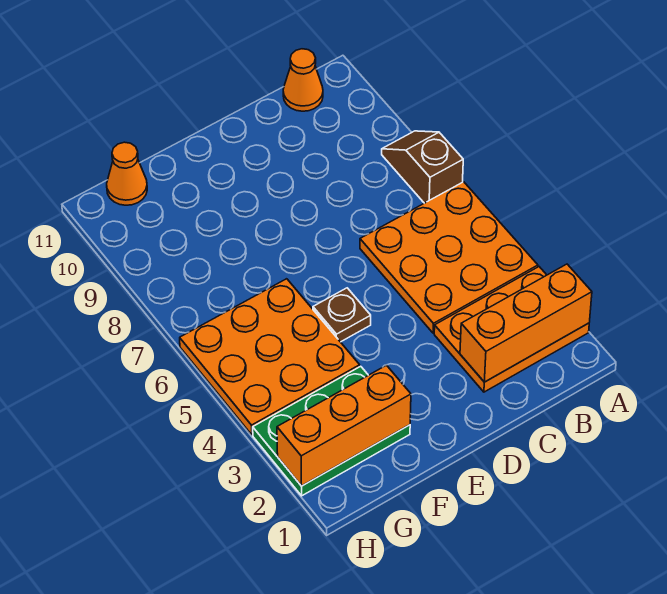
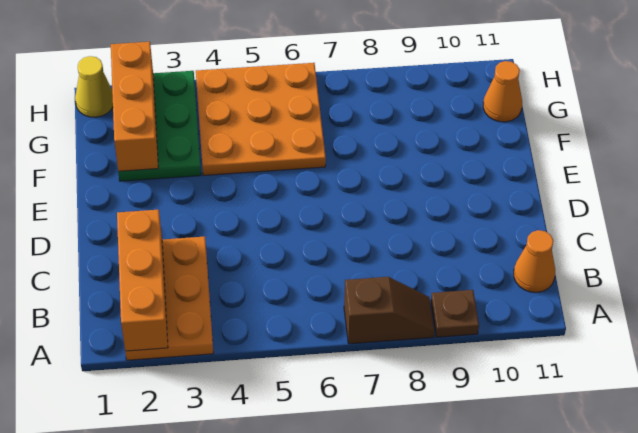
orange plate A4:C6 level 1 -> none
brown plate E5 level 1 -> brown plate A9 level 1
none -> yellow cone H1 level 1

